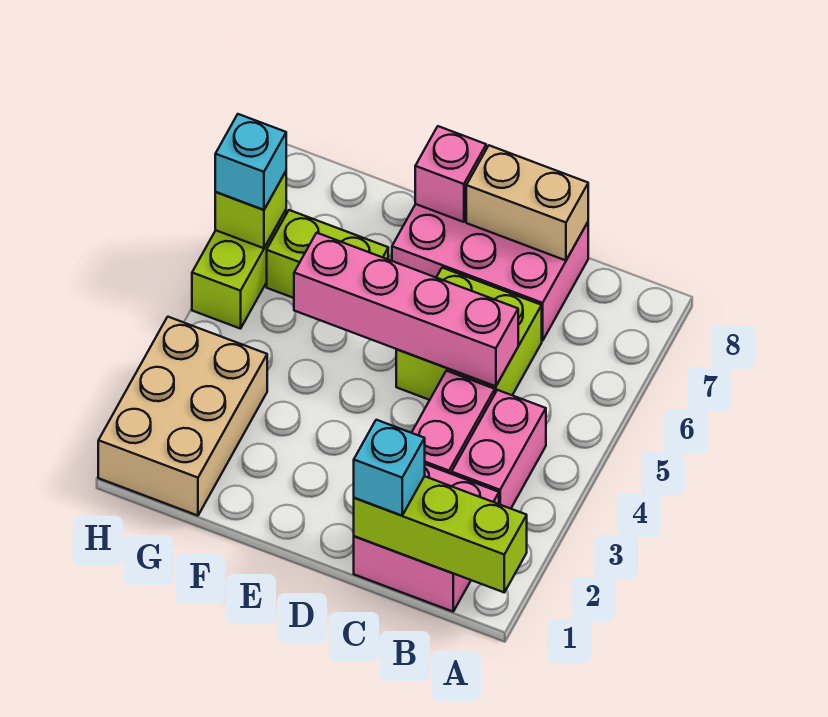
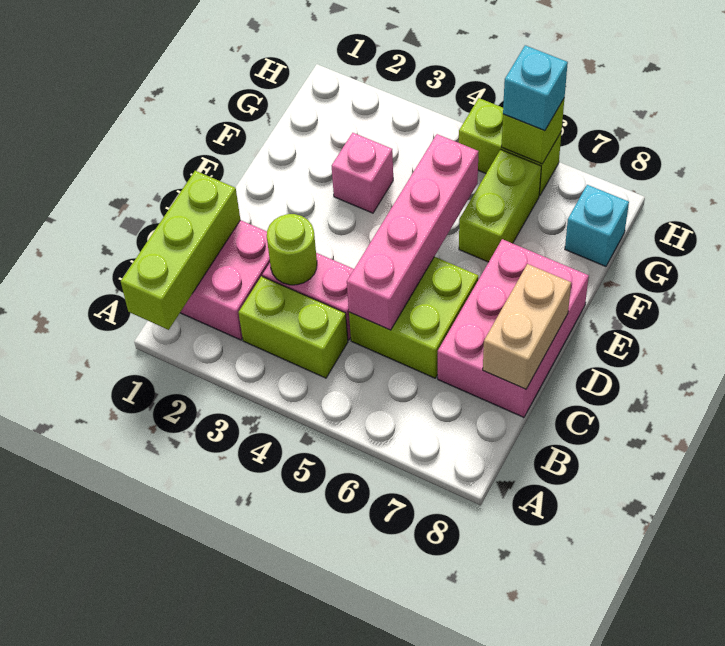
pink brick B3:B4 level 1 -> lime brick B3:B4 level 1
cyan brick C1 level 3 -> cyan brick G8 level 1
none -> lime round brick C3 level 2
pink brick E8 level 2 -> pink brick F3 level 1
tan brick G1:H3 level 1 -> none

